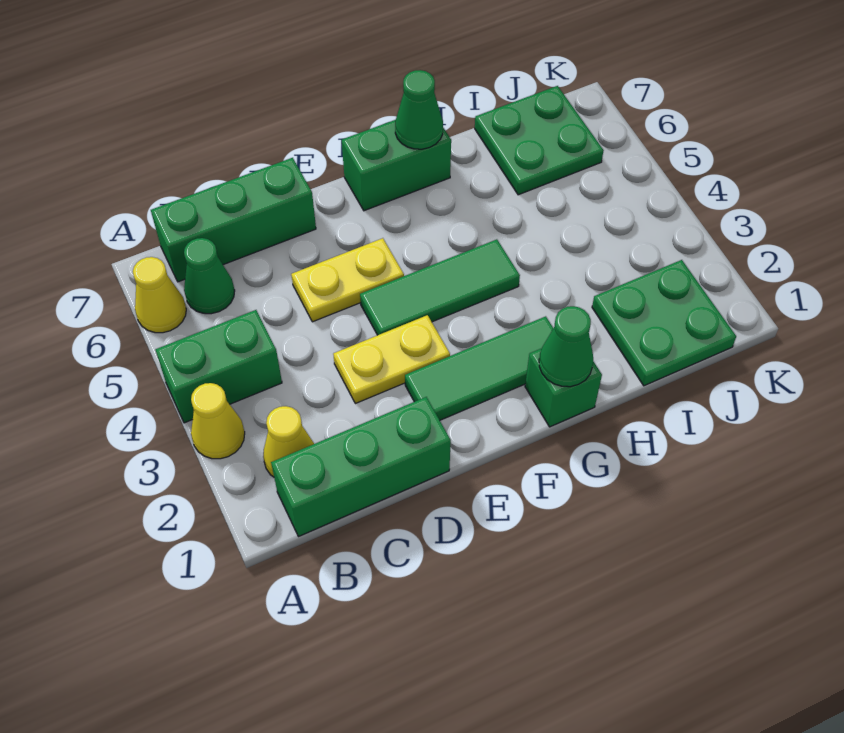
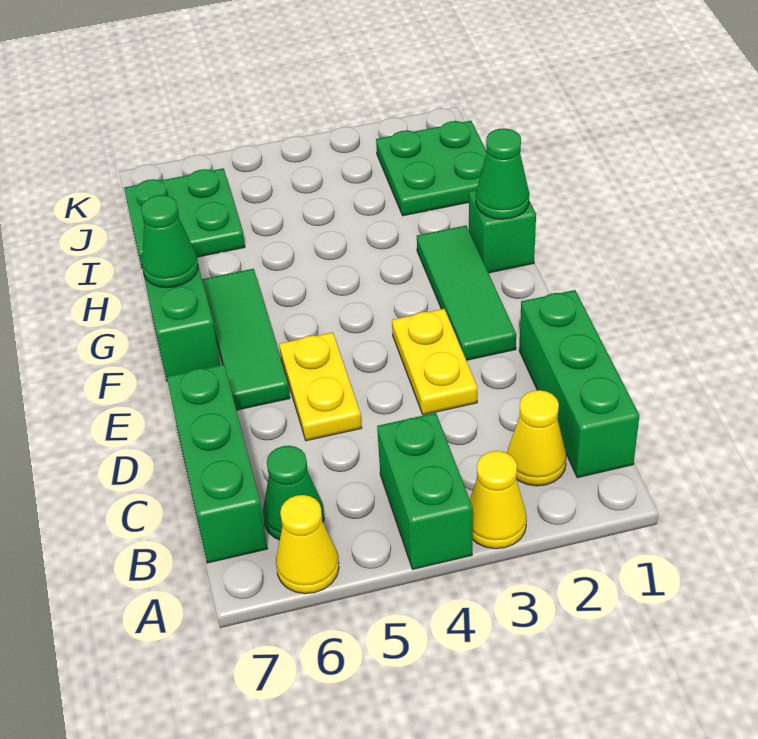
green tile E4:G4 level 1 -> green tile E6:G6 level 1

